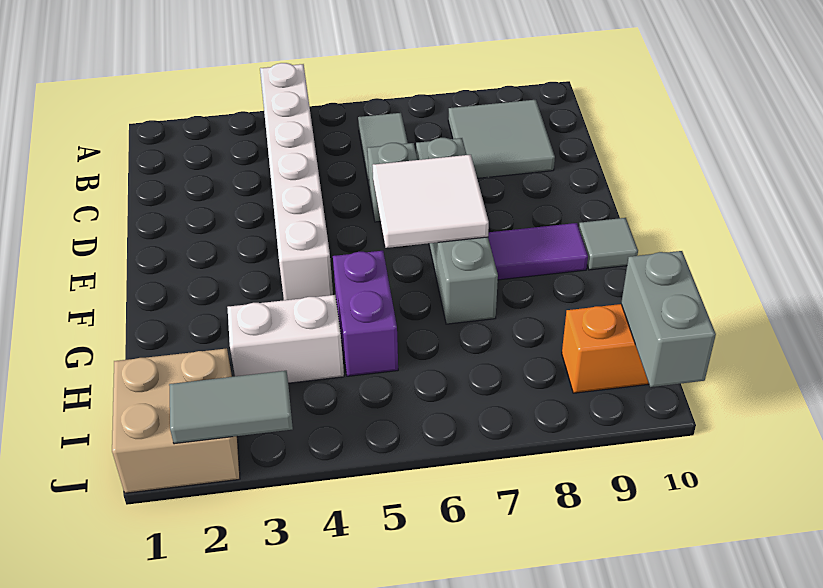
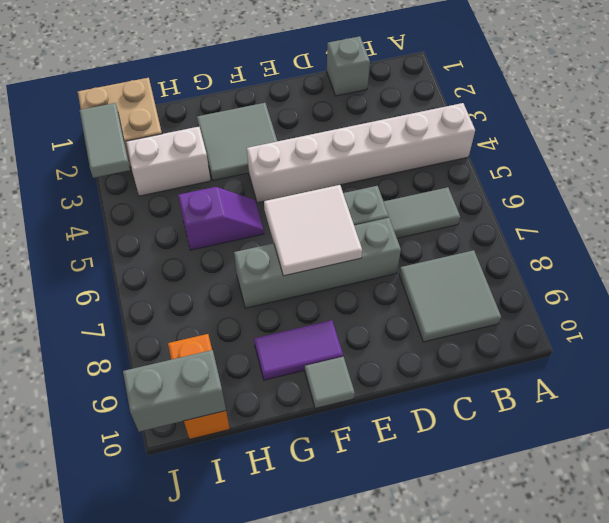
none -> grey brick C1 level 1
none -> grey tile F2:G3 level 1
purple tile F8:F9 level 1 -> purple tile F9:G9 level 1
purple brick G5:H5 level 1 -> purple slope G5:H5 level 1 top H
white brick H3:H4 level 1 -> white brick H3:I3 level 1

